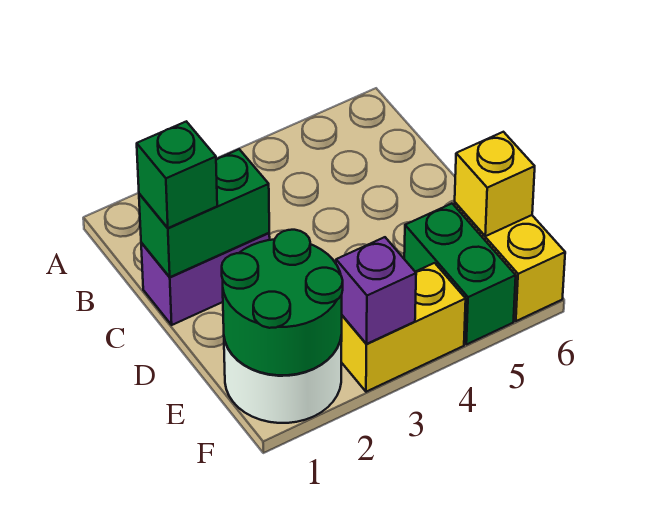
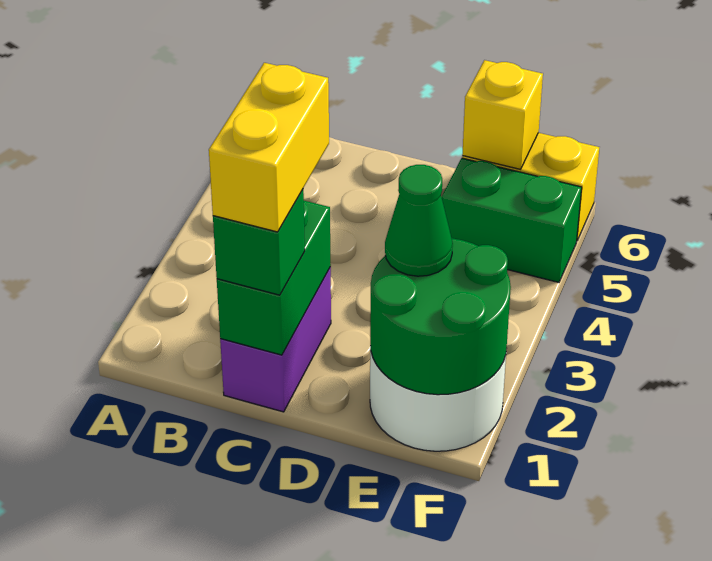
none -> green cone E2 level 3
yellow brick F3:F4 level 1 -> yellow brick C1:C2 level 4
purple brick F3 level 2 -> none

